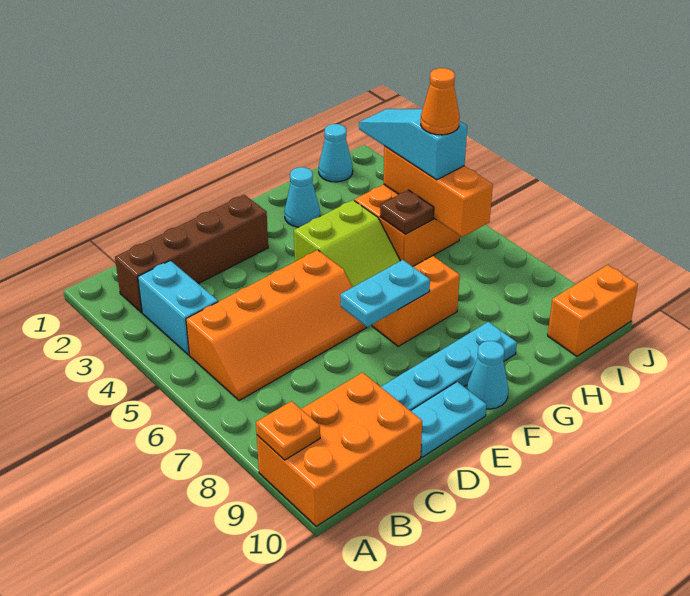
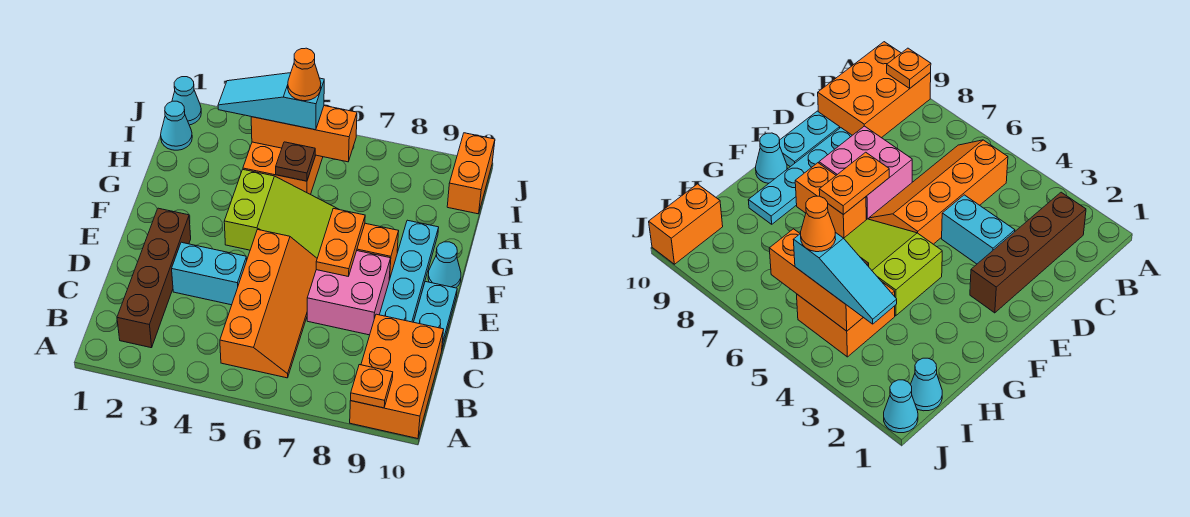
cyan brick B3:B4 level 1 -> cyan brick D3:D4 level 1
none -> pink brick D7:E8 level 1
cyan plate E7:F7 level 2 -> orange plate E7:F7 level 2
lime slope F4:G5 level 1 top 4 -> lime slope F4:G6 level 1 top 4
orange brick F7:G7 level 1 -> orange brick F7:F8 level 1
cyan cone G2 level 1 -> cyan cone J1 level 1

